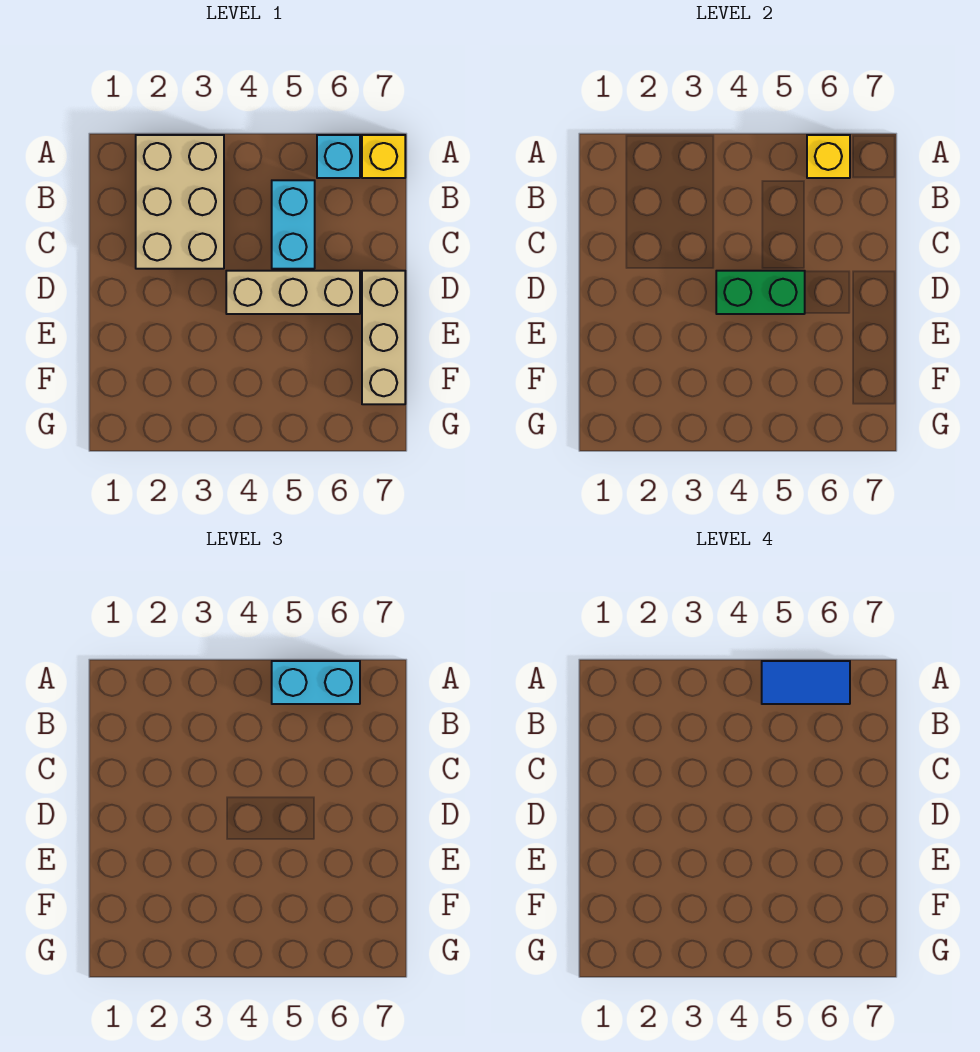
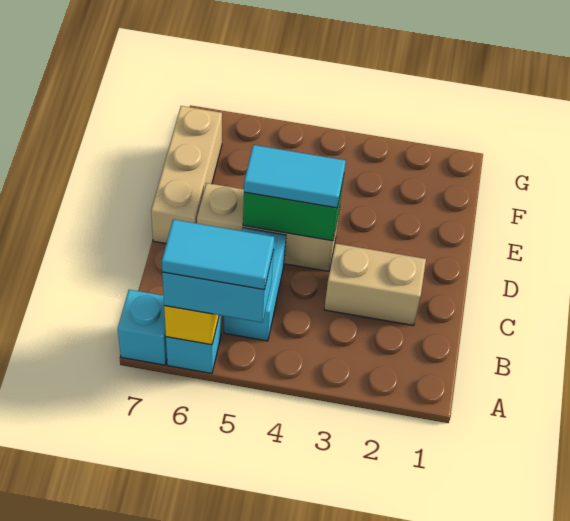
tan brick A2:C3 level 1 -> tan brick C2:C3 level 1
blue tile A5:A6 level 4 -> cyan tile A5:A6 level 4
yellow brick A7 level 1 -> cyan brick A7 level 1
none -> cyan tile D4:D5 level 3

